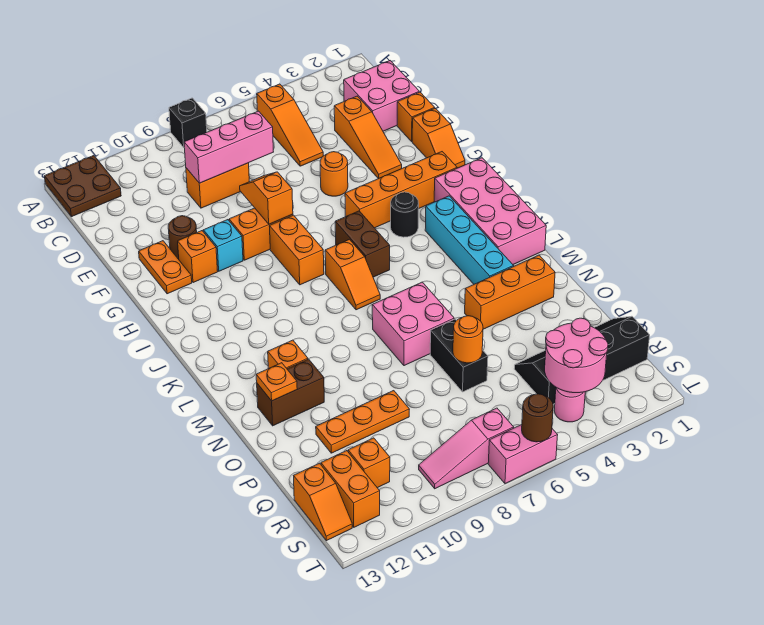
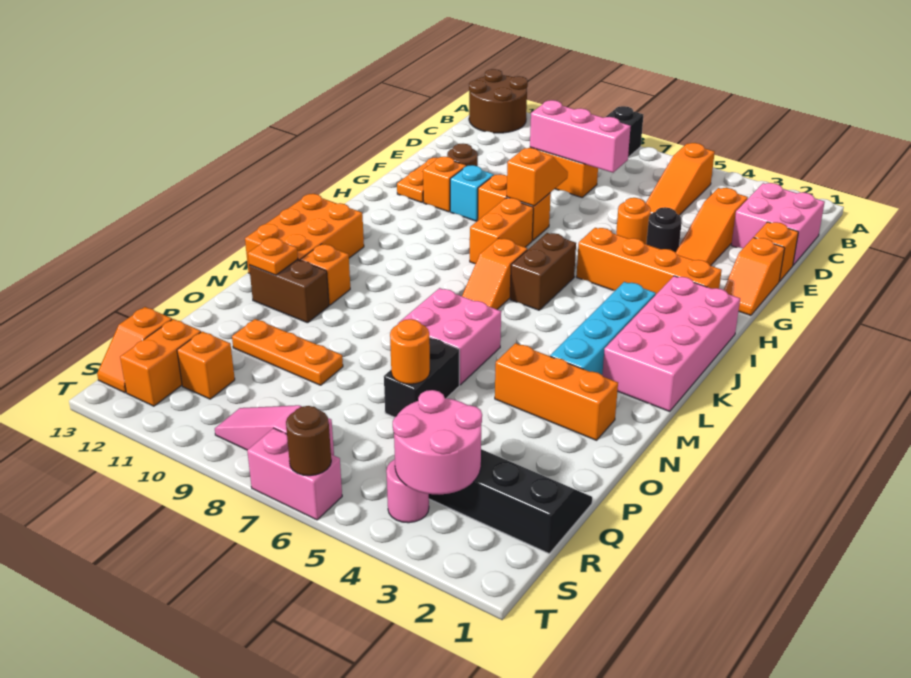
brown plate A12:B13 level 1 -> brown round brick A12:B13 level 1
black round brick I4 level 1 -> black round brick F4 level 1
none -> orange brick K12:M13 level 1

